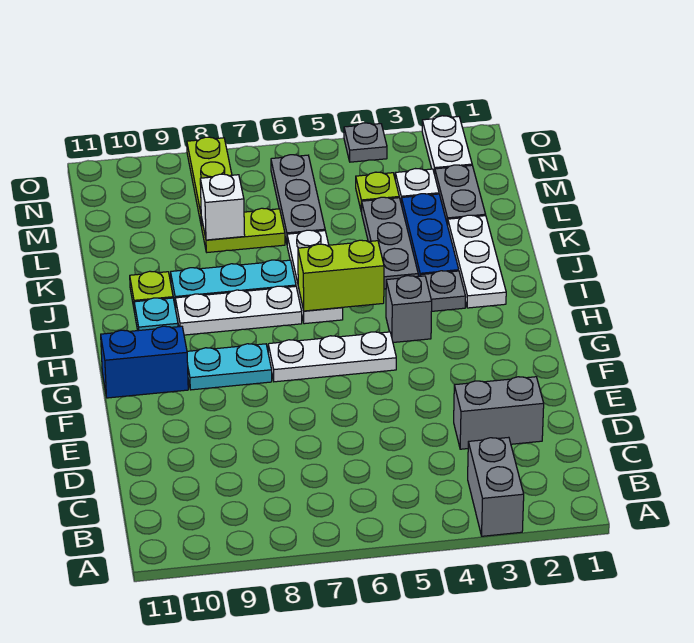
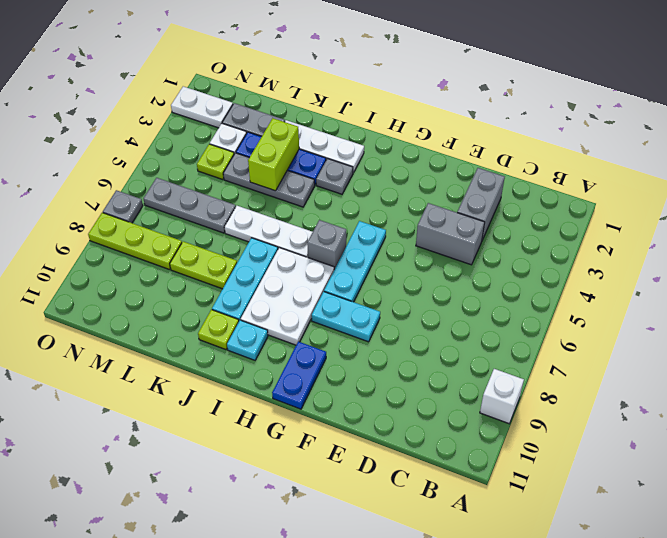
grey brick A3:B3 level 1 -> grey brick D4:E4 level 1
white plate G5:G7 level 1 -> cyan plate G5:G7 level 1
cyan plate G8:G9 level 1 -> cyan plate F8:G8 level 1
blue brick G10:G11 level 1 -> blue plate G10:G11 level 1
grey brick H4 level 1 -> grey brick H6 level 1
lime brick I5:I6 level 2 -> lime brick K3:K4 level 2
white plate I7:I9 level 1 -> white plate H7:I9 level 1
lime plate L7:L8 level 1 -> lime plate K8:L8 level 1
white brick L8 level 2 -> white brick A9 level 1
grey plate O4 level 1 -> grey plate O7 level 1

